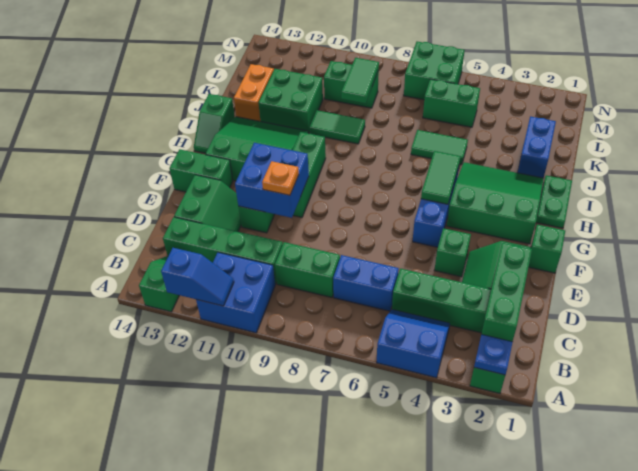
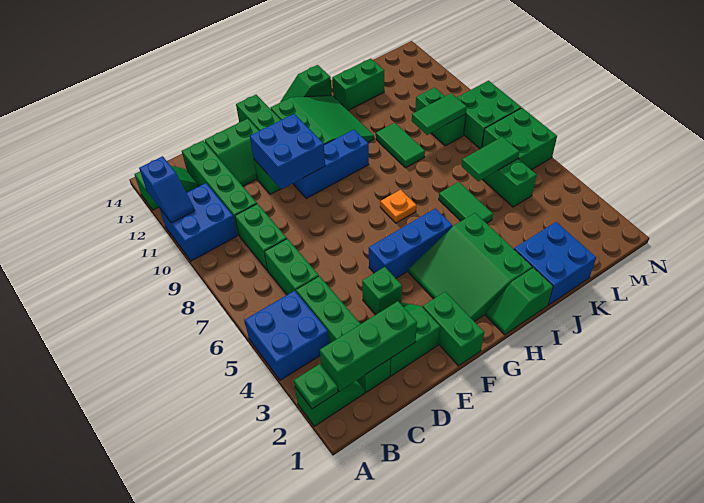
blue plate A2 level 2 -> green plate A2 level 2
blue slope A4:B5 level 1 top A -> blue brick A4:B5 level 1
blue brick C6:C7 level 1 -> green brick C6:C7 level 1
orange plate E10 level 3 -> orange plate H7 level 1
green brick F1 level 1 -> green brick F1:F2 level 1
green brick F10:H10 level 1 -> blue brick F10:H10 level 1
green slope G2:I4 level 1 top G -> green slope G2:I4 level 1 top I
green tile G5:H5 level 2 -> green tile K6:L6 level 2
green plate H1:I1 level 1 -> green slope H1:I1 level 1 top I
blue brick J2:K2 level 1 -> blue brick J1:K2 level 1
green brick J11:K12 level 1 -> green brick M8:N9 level 1
orange brick J13:K13 level 1 -> green brick J13:K13 level 1

